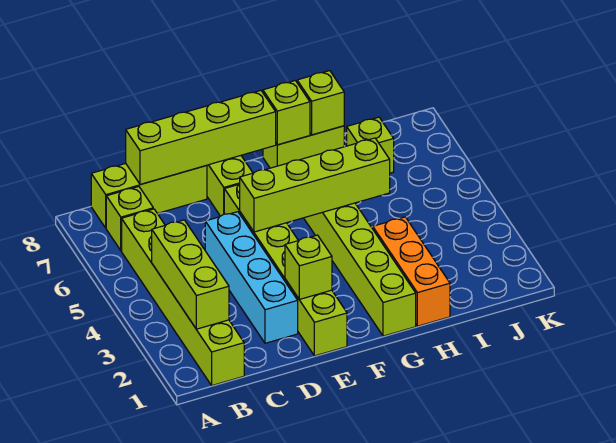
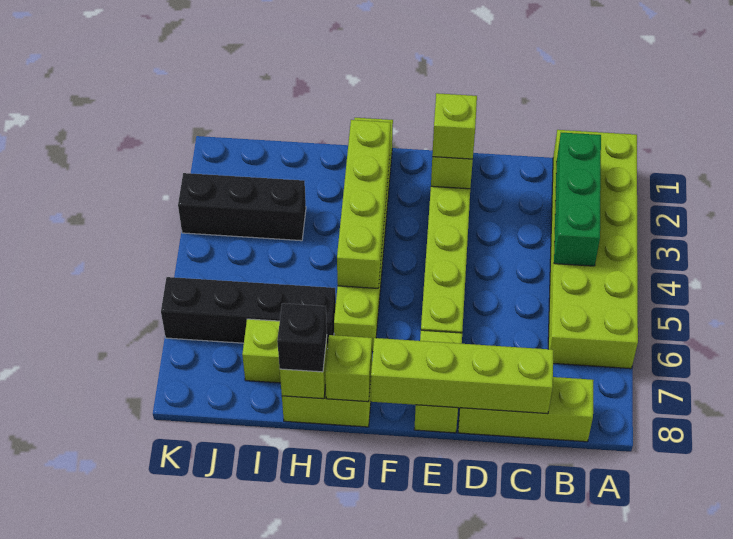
lime brick B1:B6 level 1 -> lime brick A1:B6 level 1
lime brick B2:B4 level 2 -> green brick B2:B4 level 2
lime brick B7 level 1 -> lime brick E2 level 3
cyan brick D2:D5 level 1 -> none
lime brick E5:H5 level 2 -> lime brick G2:G5 level 2
orange brick H1:H3 level 1 -> none
none -> black brick H6:K6 level 1
none -> black brick H8 level 3
none -> black brick I3:K3 level 1

